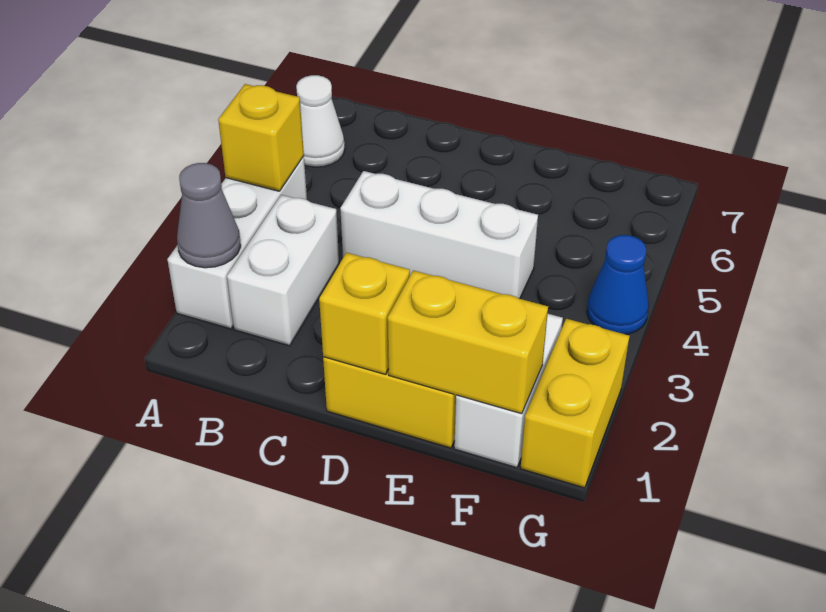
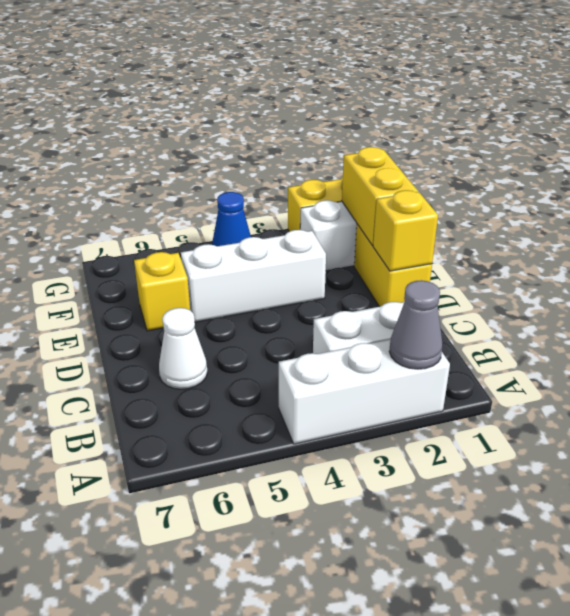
yellow brick A4 level 2 -> yellow brick E6 level 1
white cone A6 level 1 -> white cone C6 level 1
white brick C4:E4 level 1 -> white brick E3:E5 level 1

